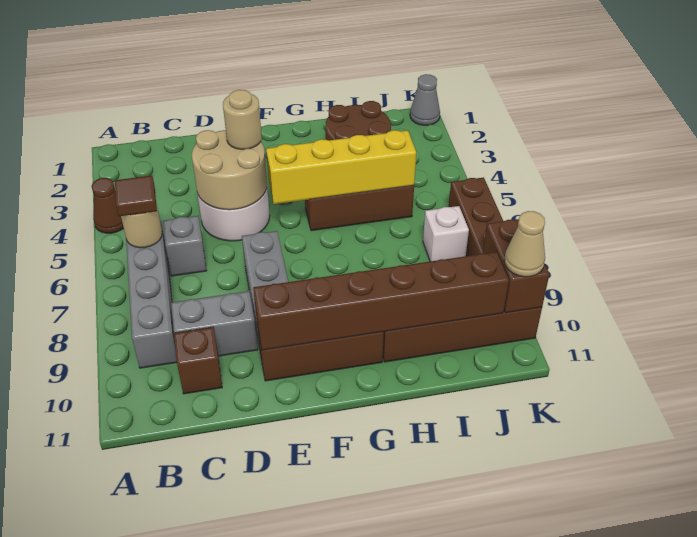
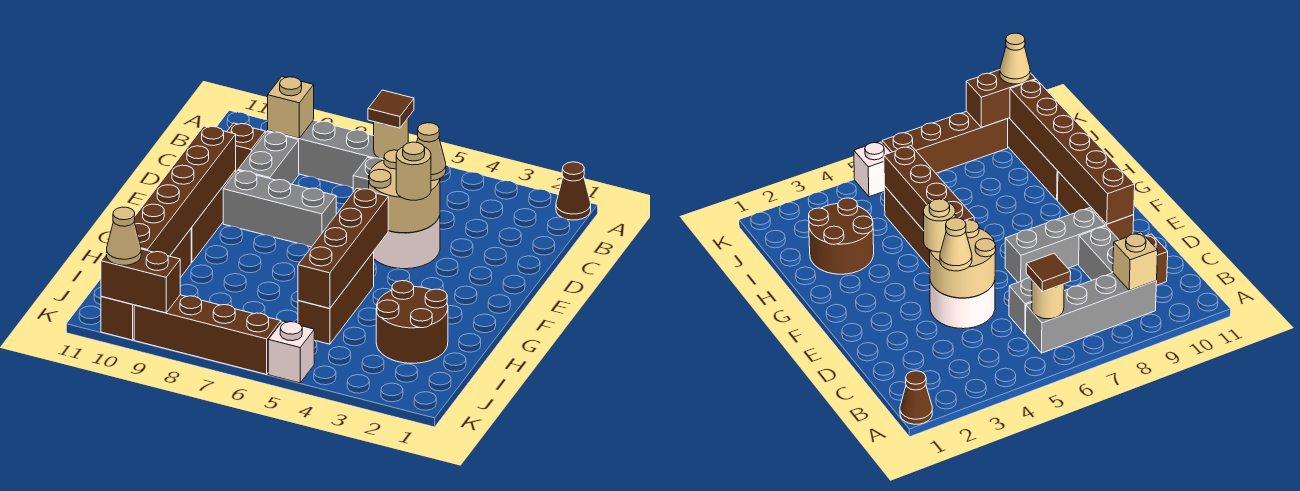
brown cone A4 level 1 -> brown cone A1 level 1
none -> tan brick B9 level 2
none -> tan cone D4 level 3
yellow brick F5:I5 level 2 -> brown brick F5:I5 level 2
white brick J7 level 1 -> white brick K5 level 1
grey cone K1 level 1 -> none

